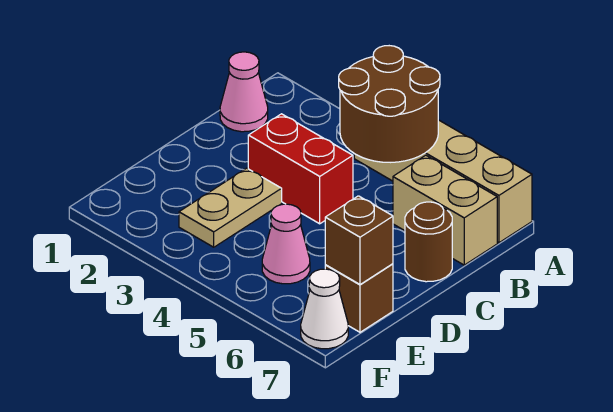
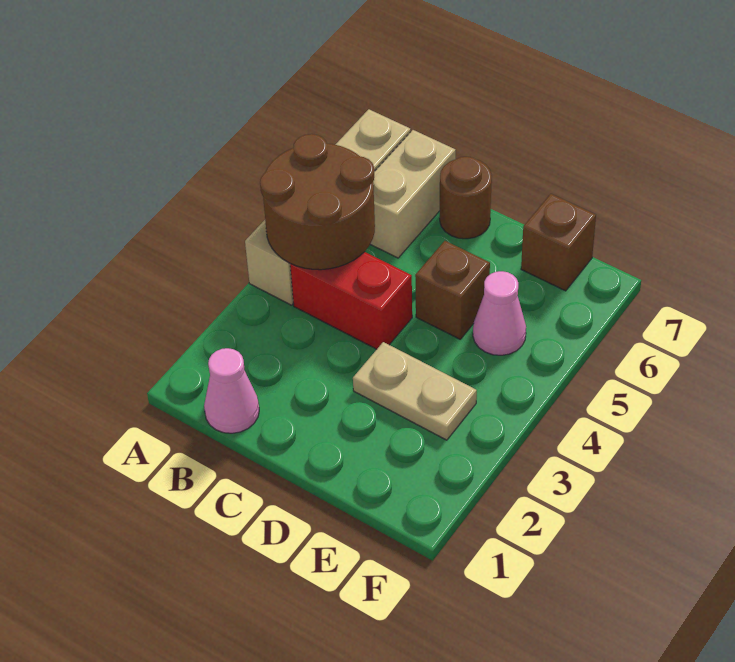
red brick C3:C4 level 1 -> red brick B4:C4 level 1
brown brick E7 level 2 -> brown brick D5 level 1
white cone F7 level 1 -> none

